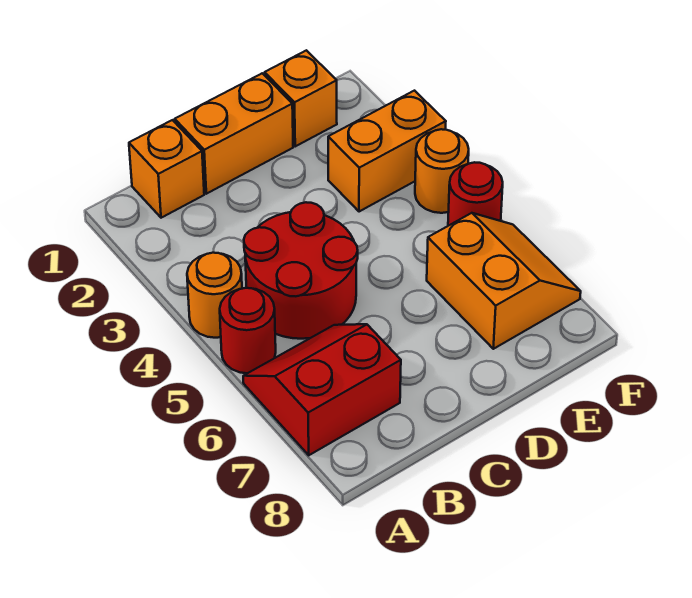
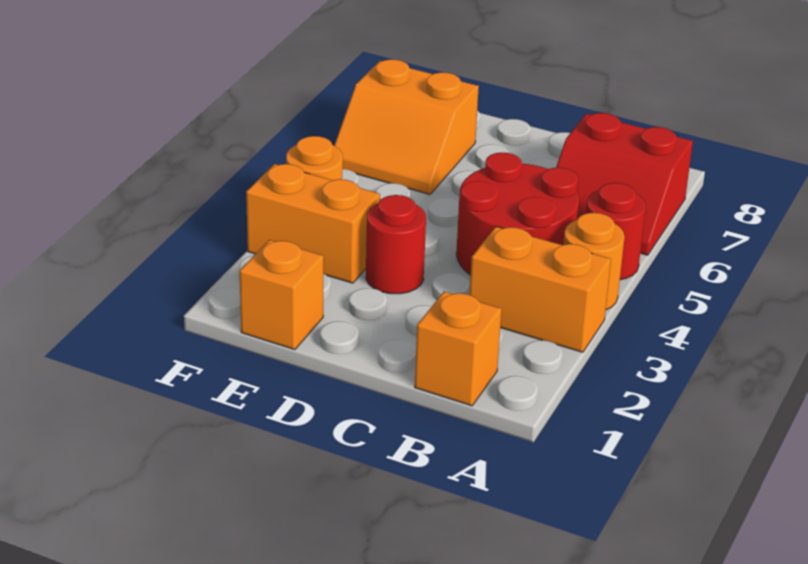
orange brick C1:D1 level 1 -> orange brick A3:B3 level 1
orange slope E6:F7 level 1 top E -> orange slope E6:F7 level 1 top 7
red round brick F5 level 1 -> red round brick D3 level 1

